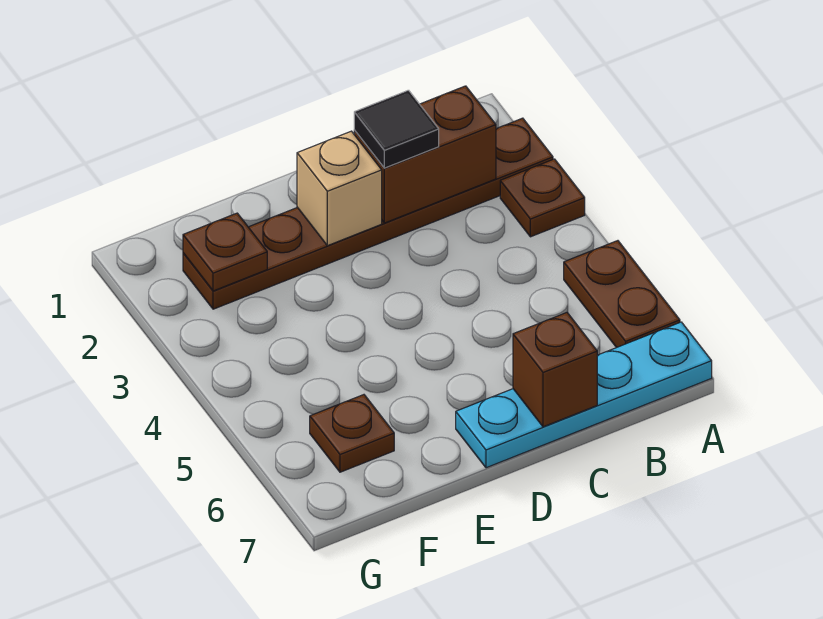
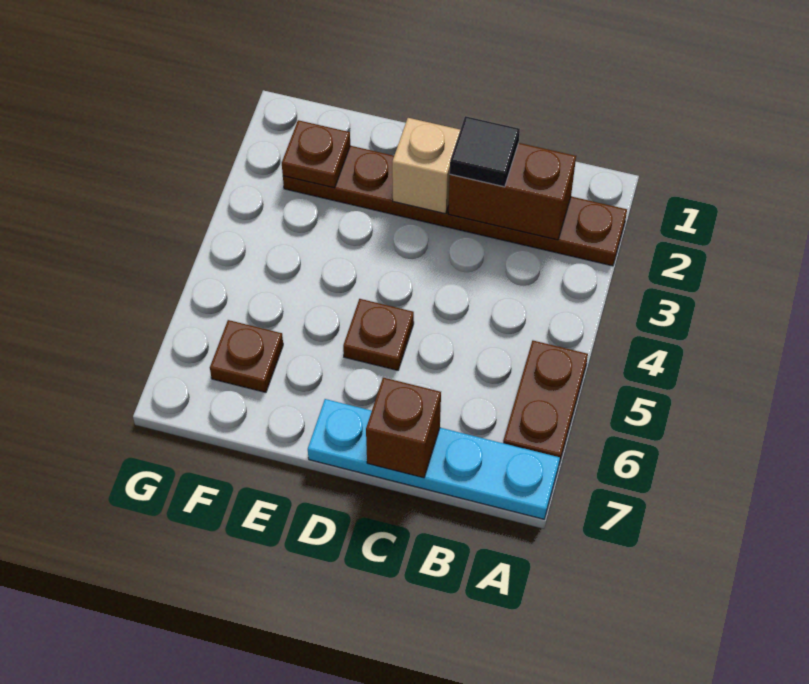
brown plate A3 level 1 -> brown plate D5 level 1

